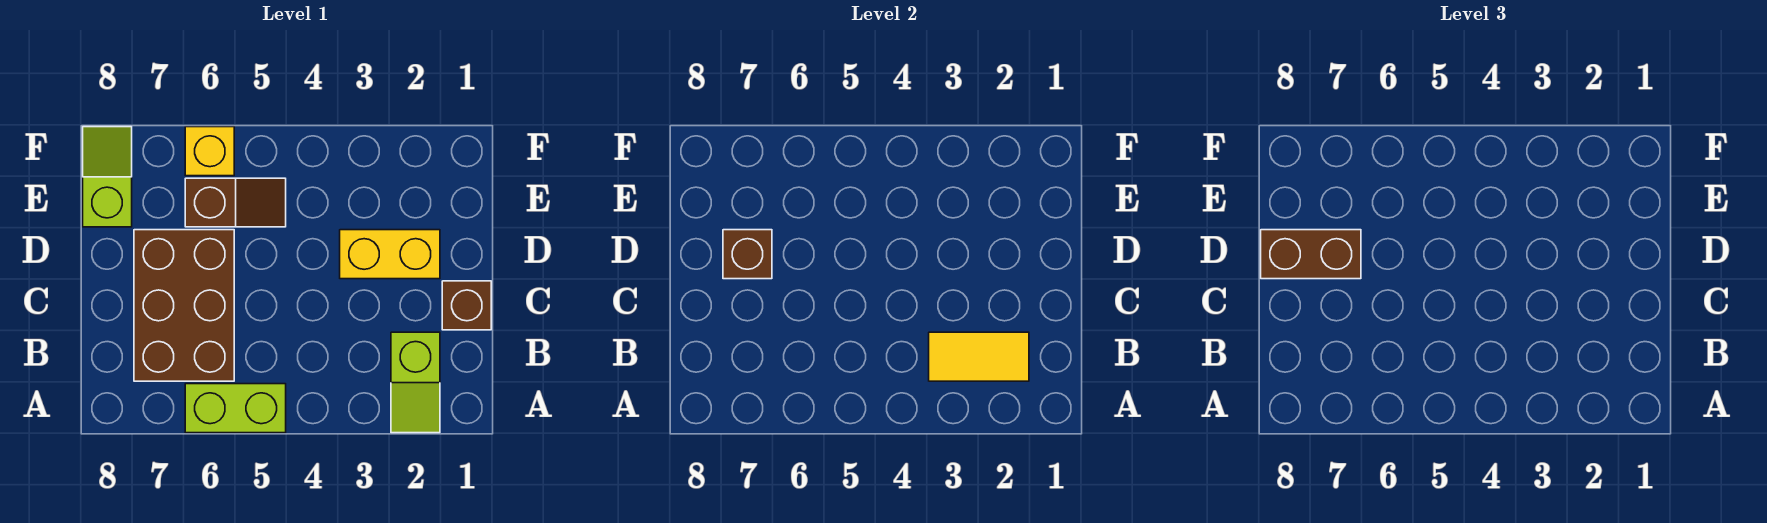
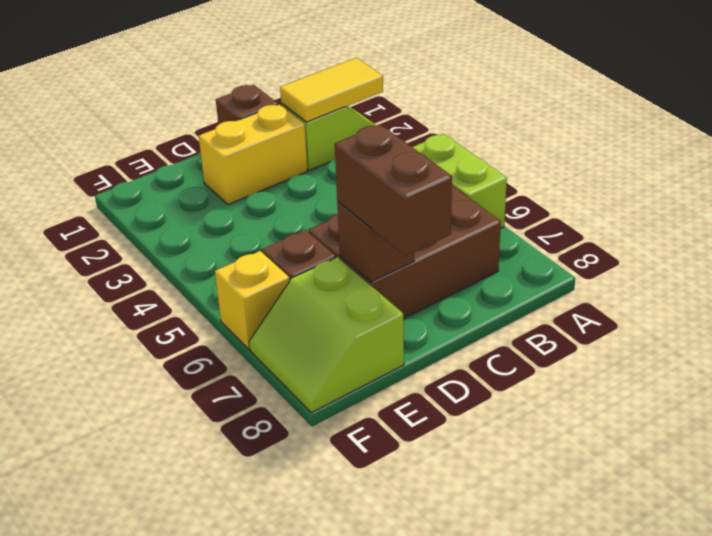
yellow tile B2:B3 level 2 -> yellow tile A2:B2 level 2
yellow brick D2:D3 level 1 -> yellow brick C2:D2 level 1
lime slope E8:F8 level 1 top E -> lime slope E7:F8 level 1 top E

